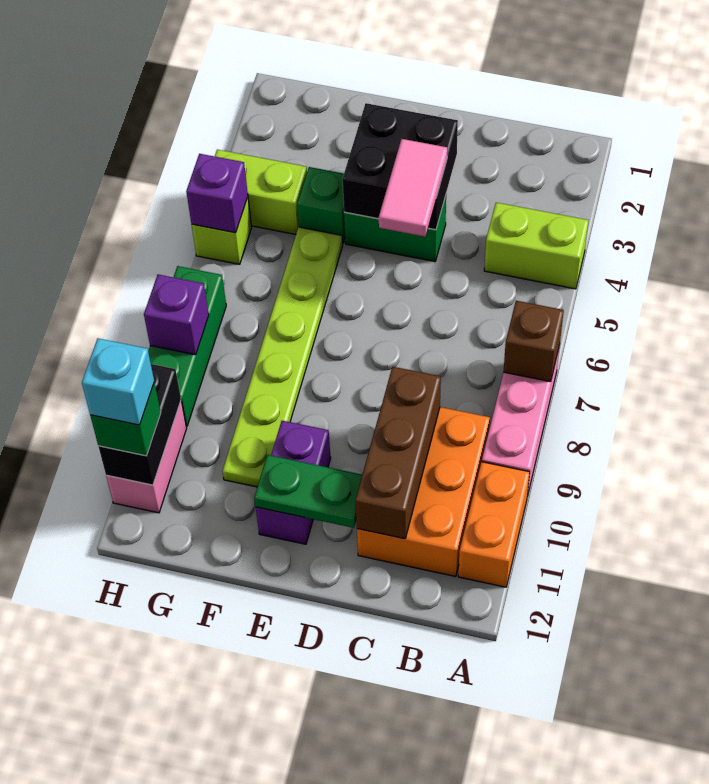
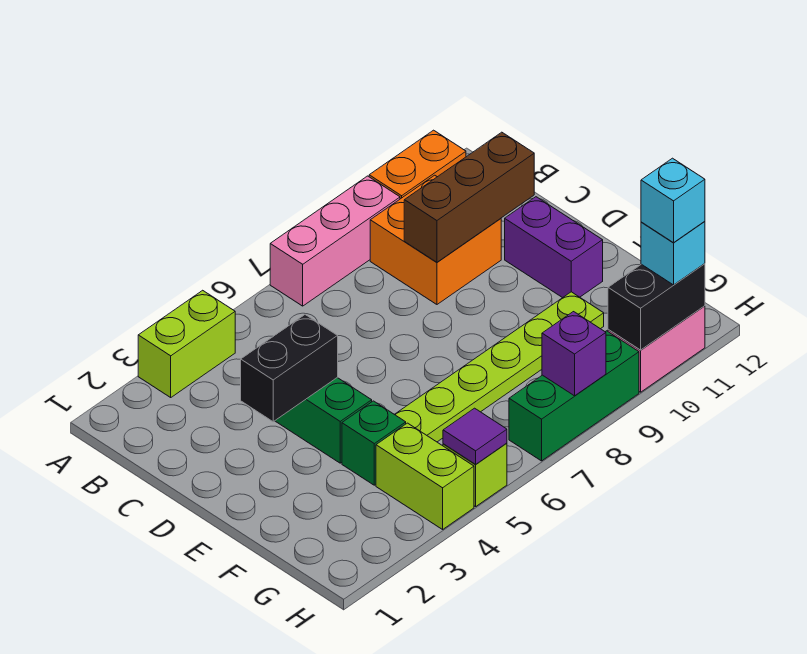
lime brick A4:B4 level 1 -> lime brick A3:A4 level 1
brown brick A7 level 2 -> none
orange brick B9:C11 level 1 -> orange brick B9:C10 level 1
black brick D3:E4 level 2 -> black brick D3:D4 level 2
pink tile D4:D5 level 3 -> none
green plate D11:E11 level 2 -> none
purple brick E10:E11 level 1 -> purple brick D11:E11 level 1
purple brick H5 level 2 -> purple tile H5 level 2
green brick H11 level 3 -> cyan brick H11 level 3

